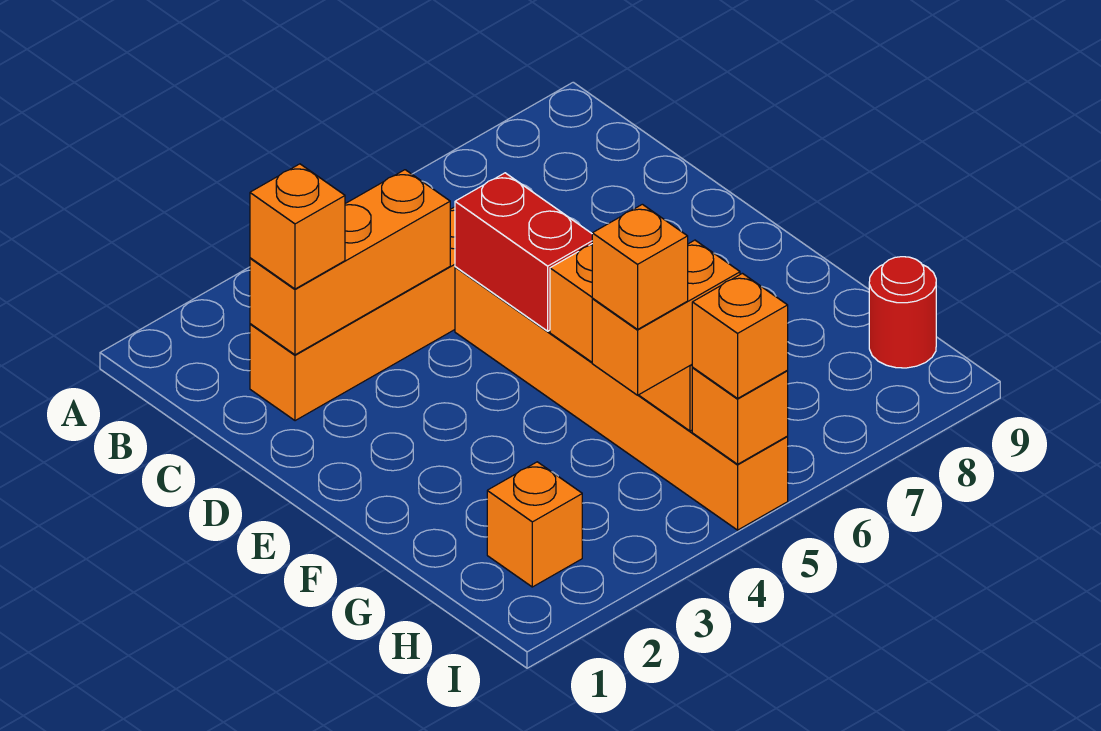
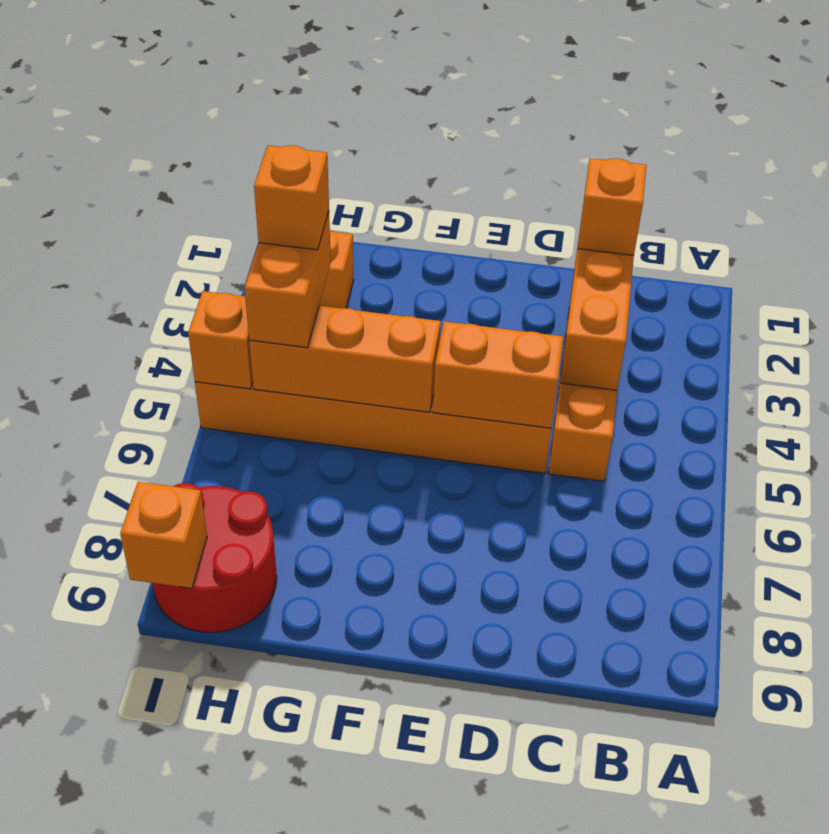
red brick D5:E5 level 2 -> orange brick D5:E5 level 2
red round brick H9 level 1 -> red round brick H8:I9 level 1
orange brick I5 level 3 -> orange brick I9 level 2

